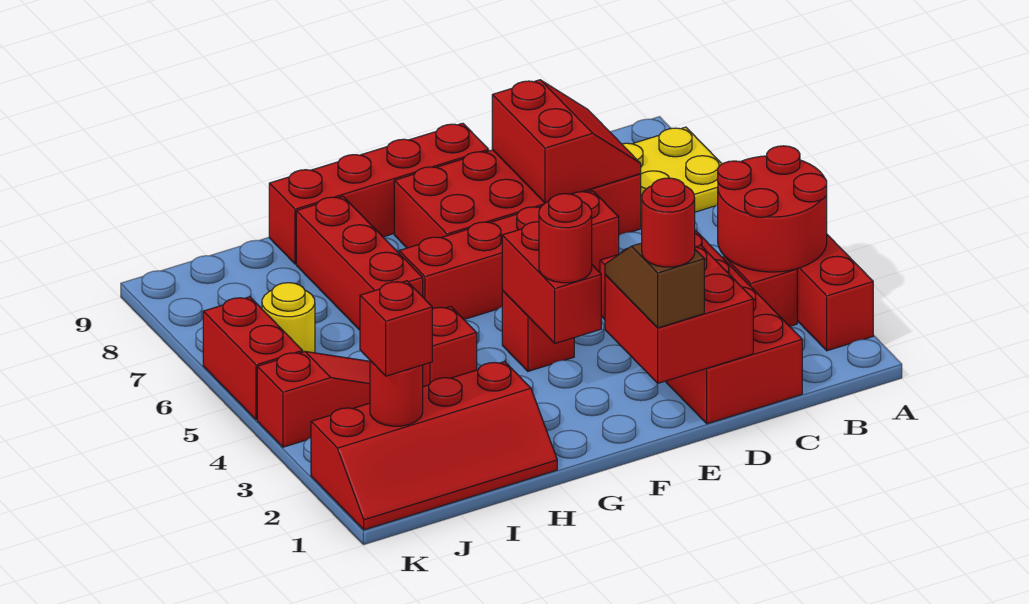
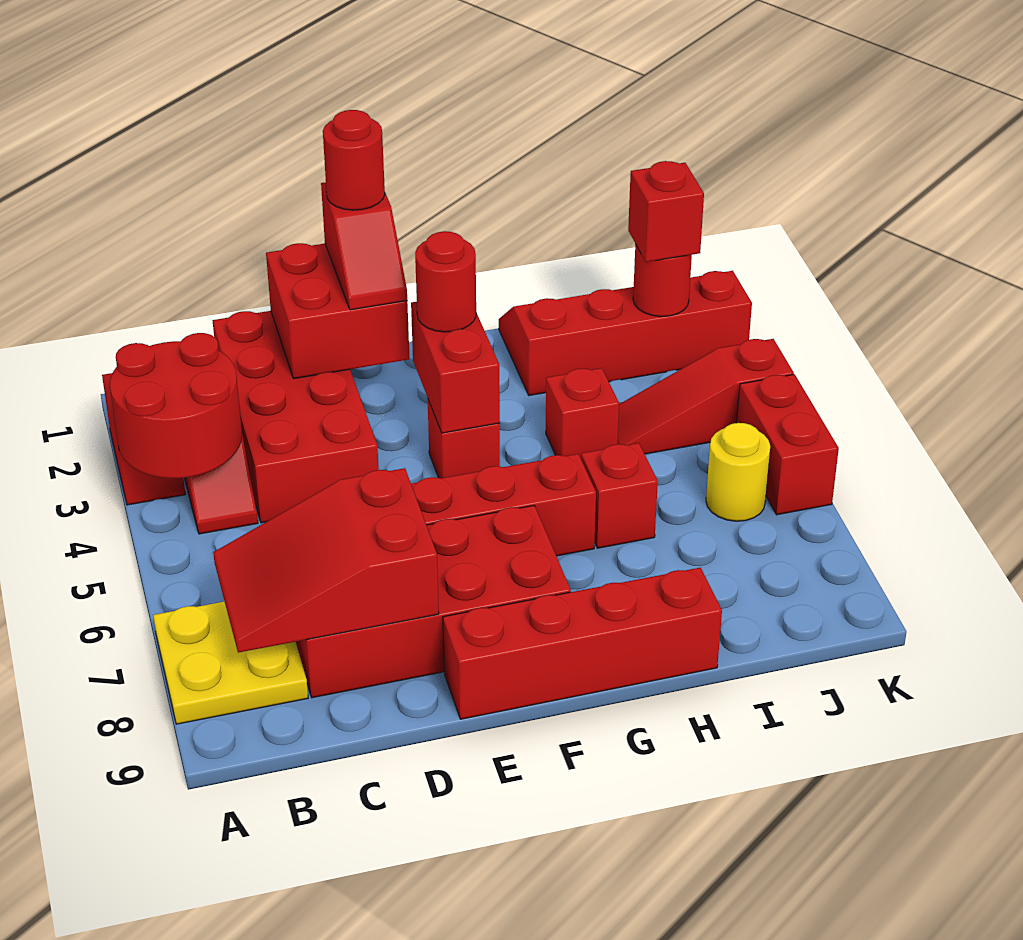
red slope C7:D8 level 2 top D -> red slope B7:D8 level 2 top D
brown slope E1:E2 level 3 top 1 -> red slope E1:E2 level 3 top 1
red brick H6:H8 level 1 -> red brick H6 level 1

